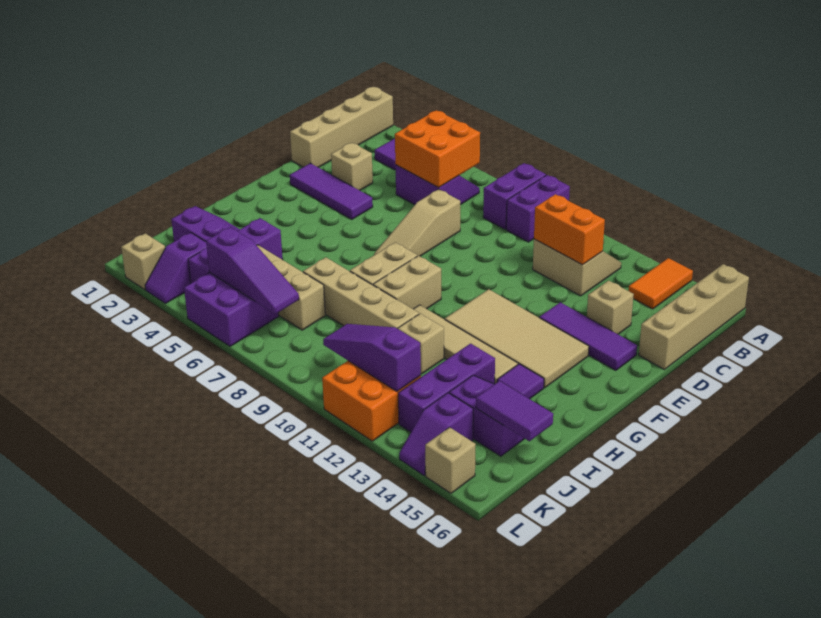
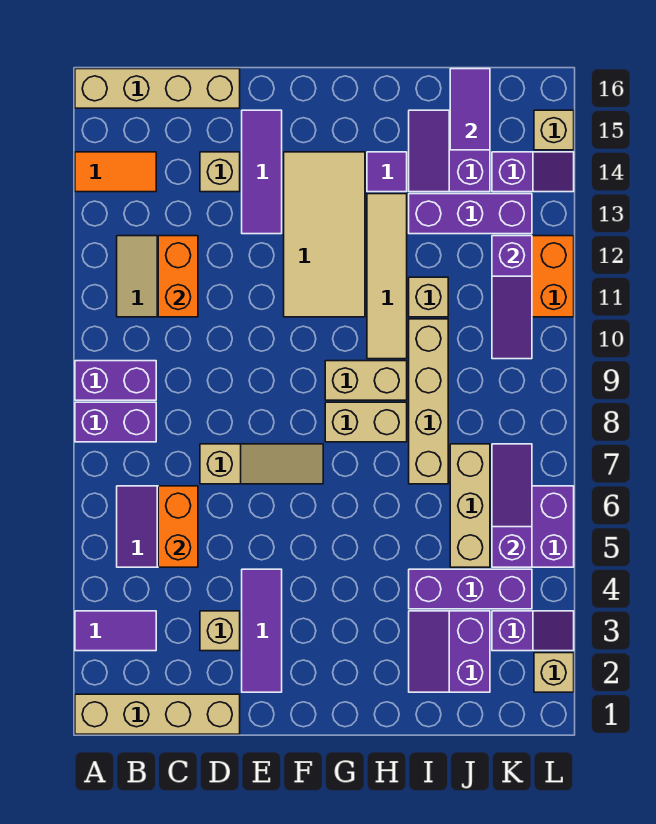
orange brick B5:C6 level 2 -> orange brick C5:C6 level 2

